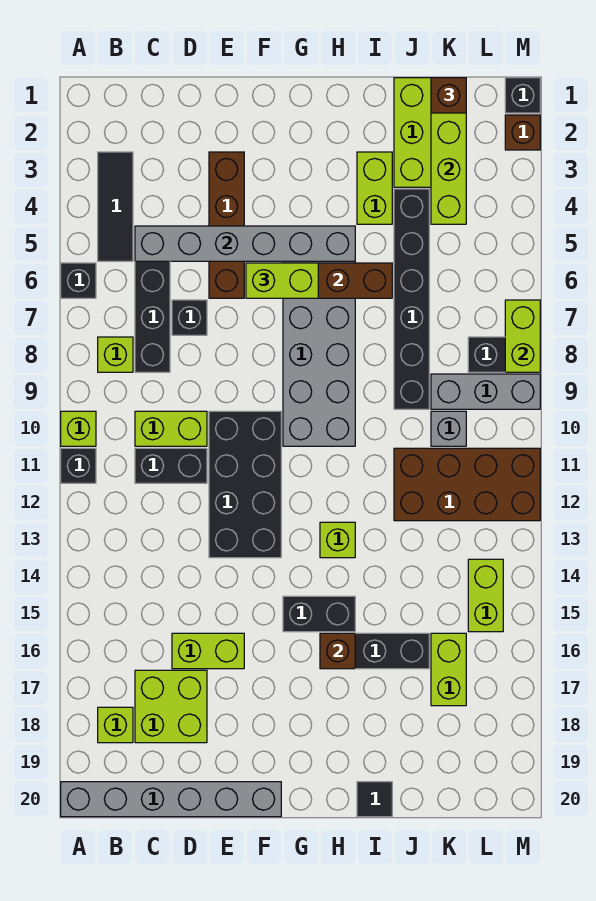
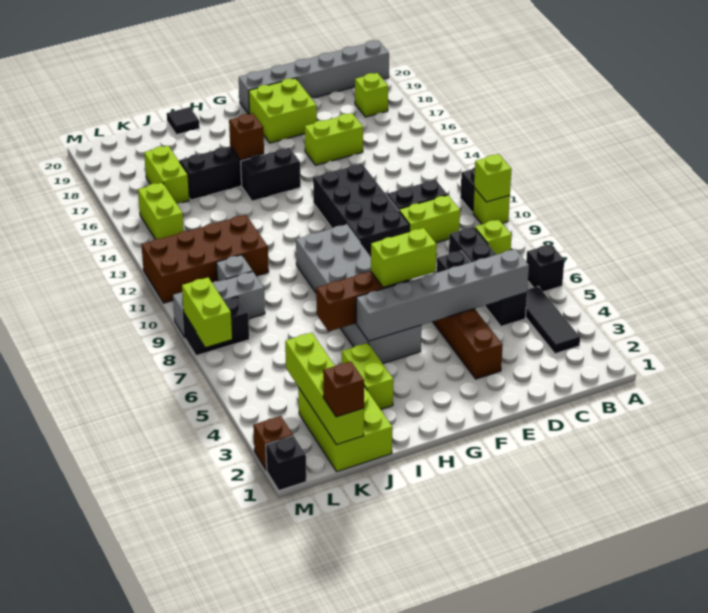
lime brick C17:D18 level 1 -> lime brick E18:F19 level 1
lime brick H13 level 1 -> lime brick A10 level 2
black brick J4:J9 level 1 -> none

